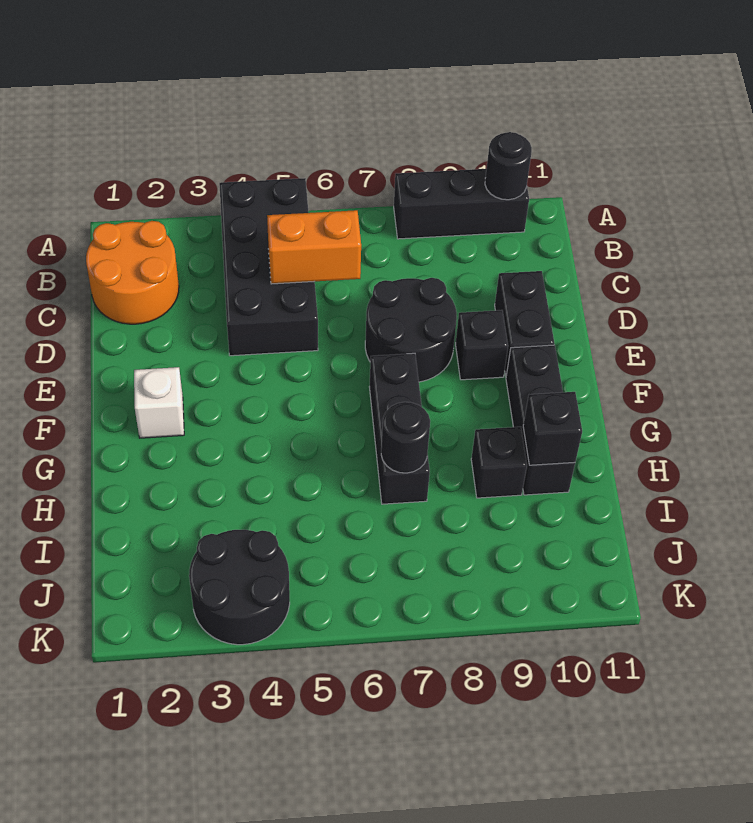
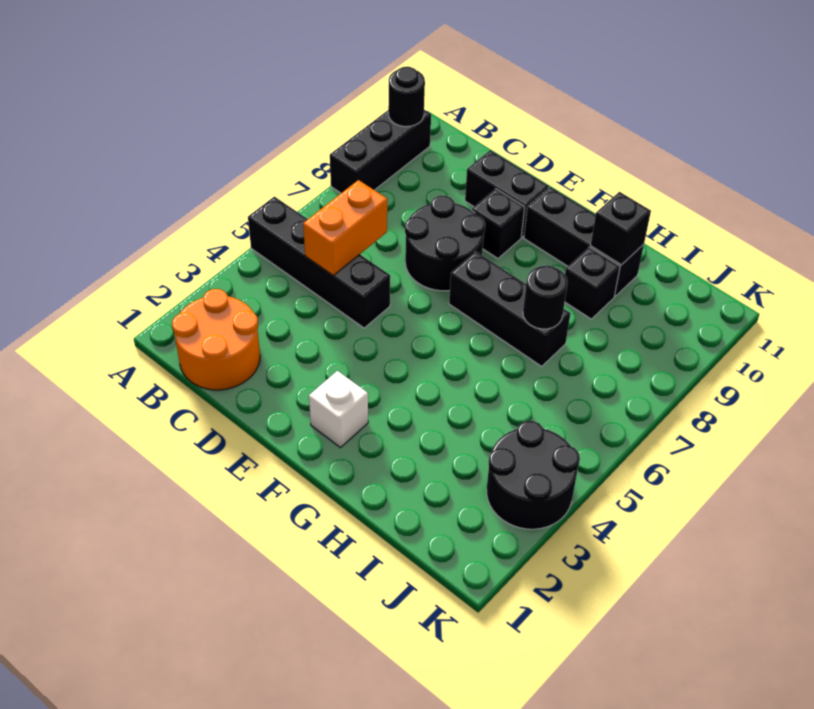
black brick A4:D5 level 1 -> black brick A5:D5 level 1

